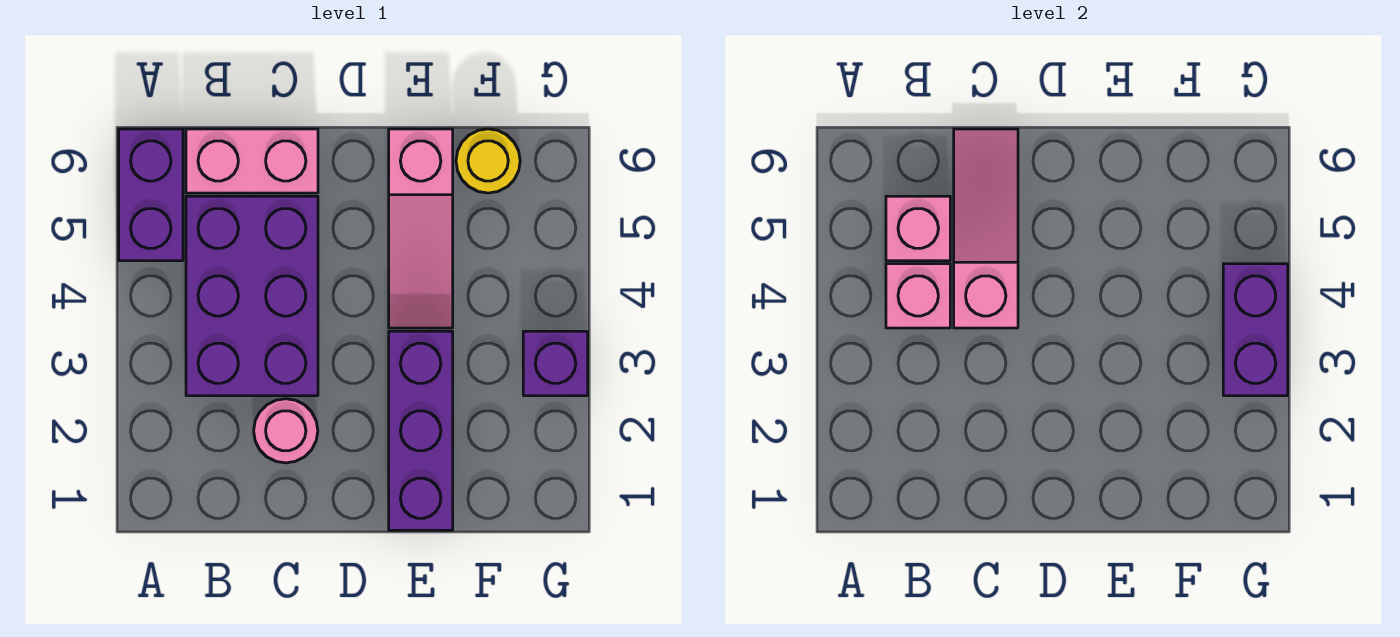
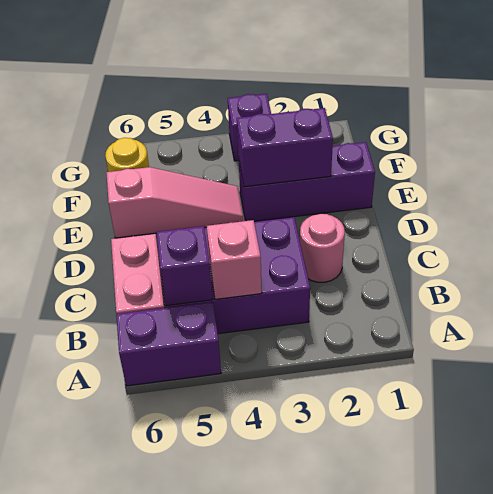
pink brick B5 level 2 -> purple brick B5 level 2
pink slope C4:C6 level 2 top 4 -> none
purple brick G3:G4 level 2 -> purple brick E2:E3 level 2

